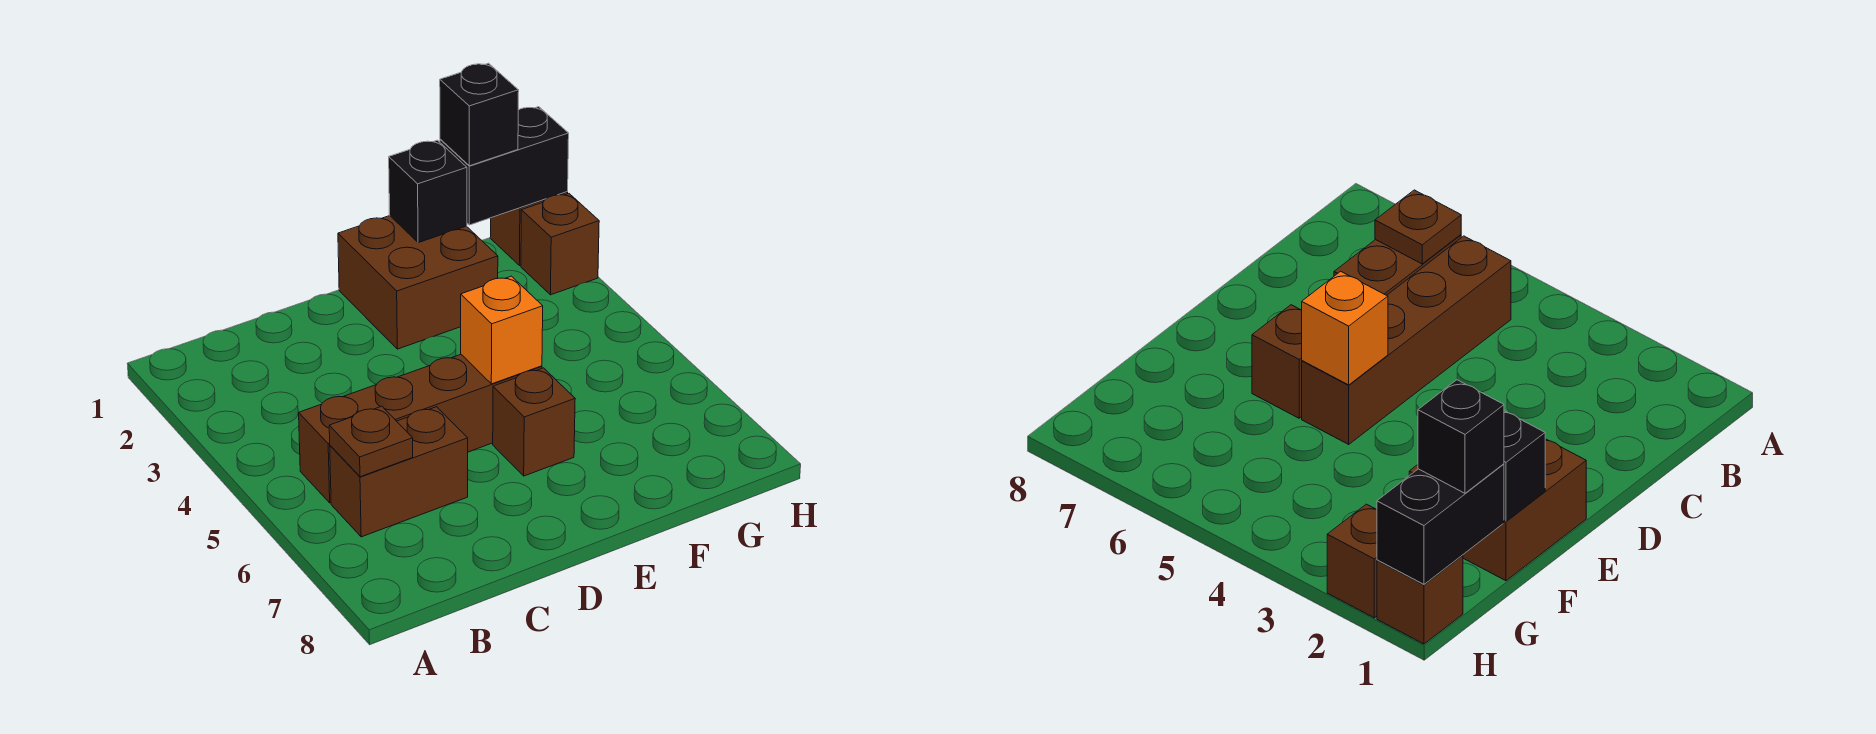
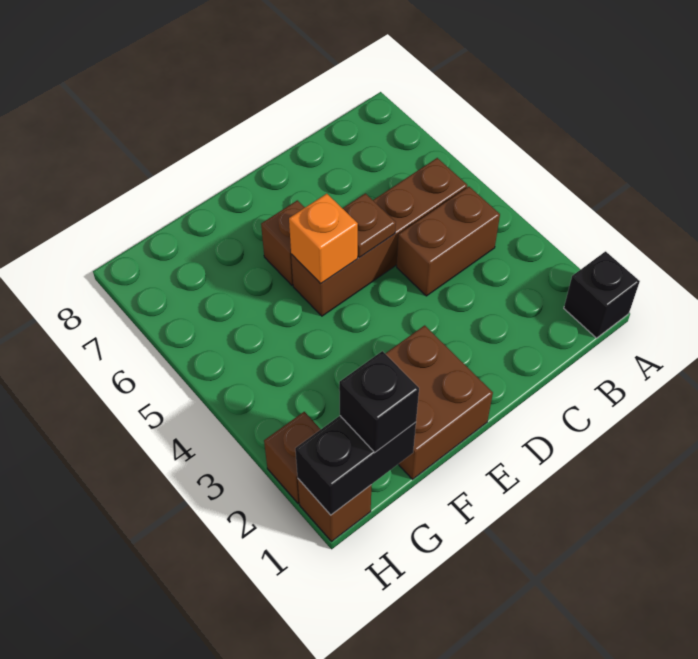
brown brick B6:C6 level 1 -> brown brick B4:C4 level 1
brown plate B6 level 2 -> brown plate D5 level 2
black brick F1 level 2 -> black brick A1 level 1

